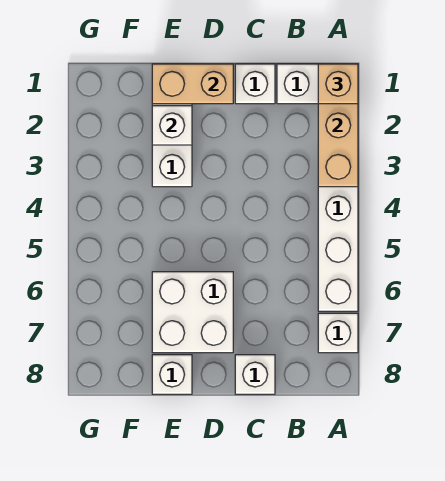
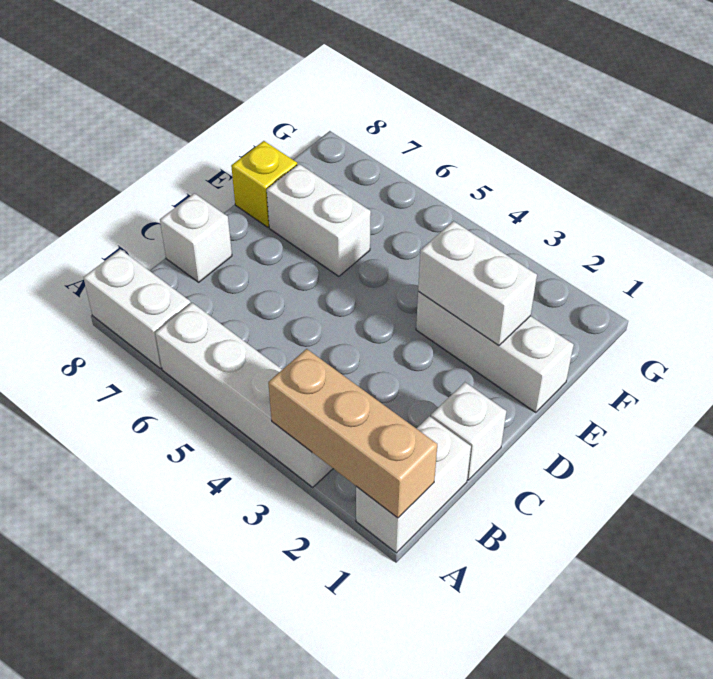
tan brick A1 level 3 -> none
white brick A7 level 1 -> white brick A7:A8 level 1
tan brick D1:E1 level 2 -> none
white brick D6:E7 level 1 -> white brick E6:E7 level 1
white brick E2 level 2 -> white brick E2:E3 level 2
white brick E8 level 1 -> yellow brick E8 level 1

